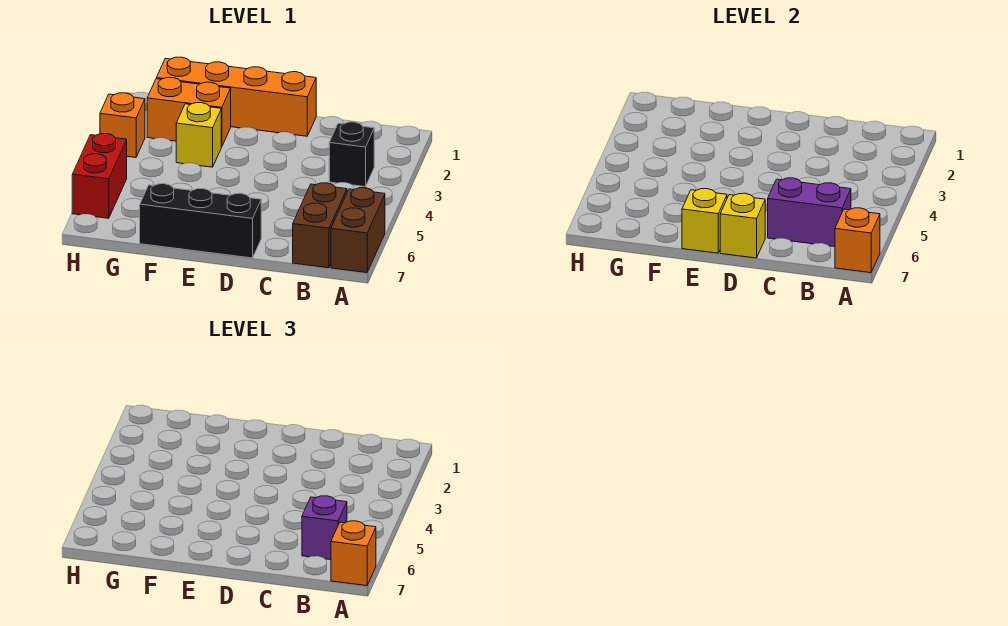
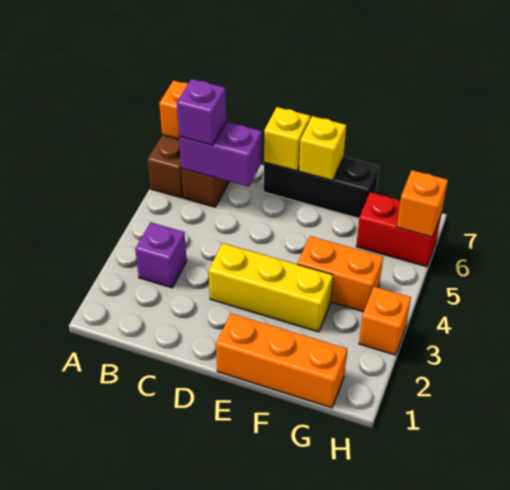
orange brick A7 level 3 -> orange brick H6 level 2
black brick B3 level 1 -> purple brick B3 level 1
orange brick D1:G1 level 1 -> orange brick E1:G1 level 1
orange brick F2:G2 level 1 -> orange brick F4:G4 level 1
yellow brick F3 level 1 -> yellow brick D3:F3 level 1
red brick H5:H6 level 1 -> red brick G6:H6 level 1

